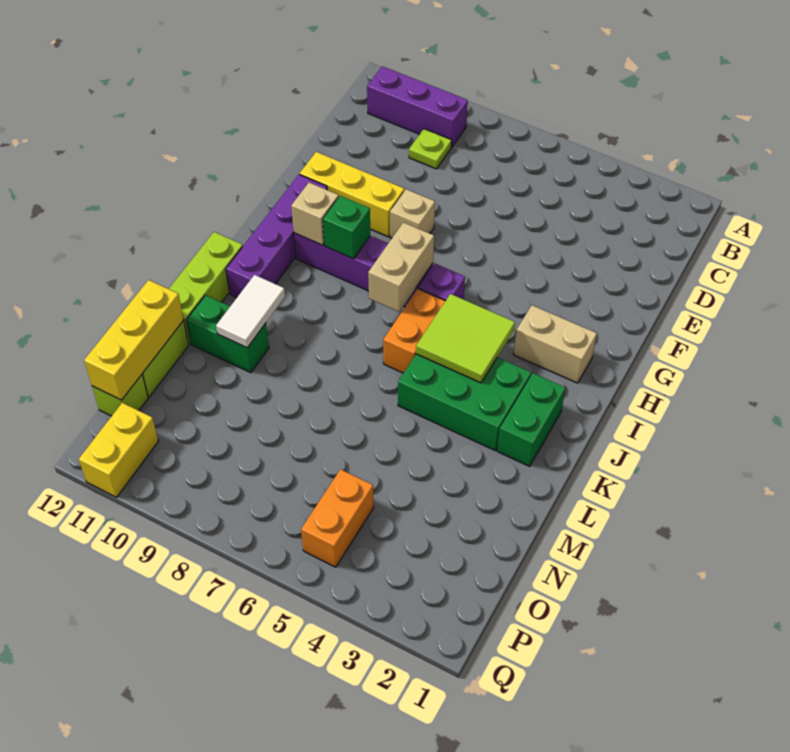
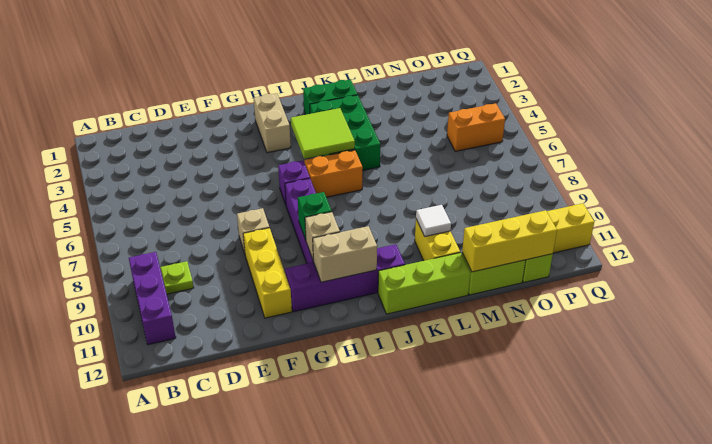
tan brick H7:I7 level 2 -> tan brick H11:I11 level 2
white tile K10:L10 level 2 -> white tile L10 level 2
green brick L10:L11 level 1 -> yellow brick L10:L11 level 1

